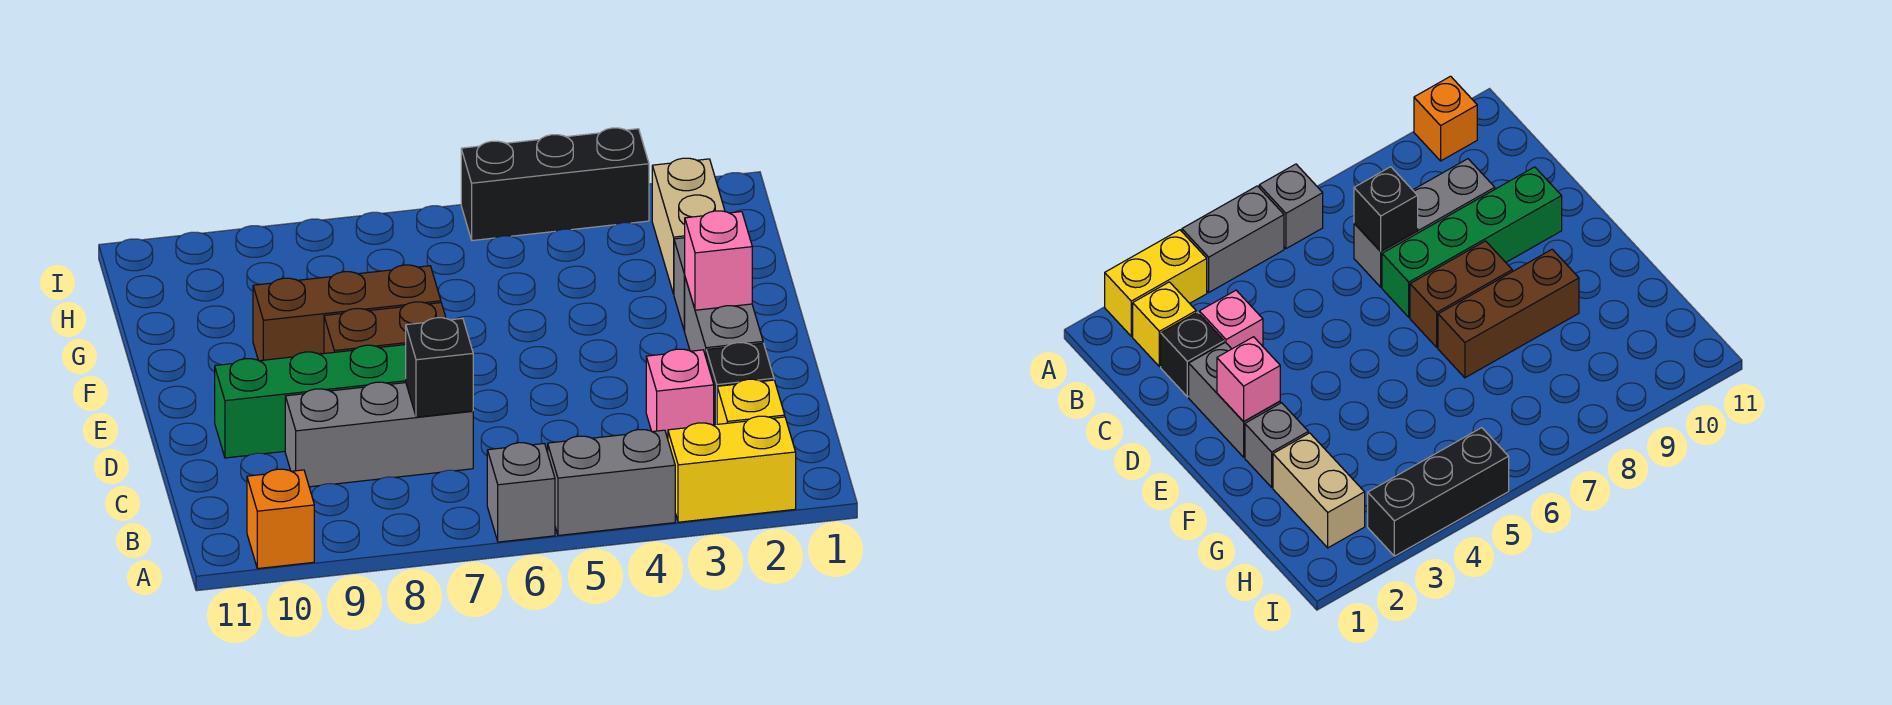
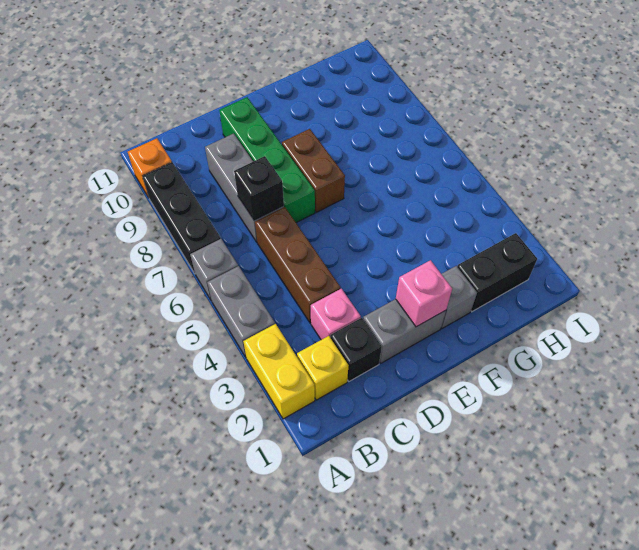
brown brick F7:F9 level 1 -> brown brick C4:C6 level 1
tan brick G2:H2 level 1 -> black brick G2:H2 level 1
black brick I3:I5 level 1 -> black brick A7:A9 level 1

